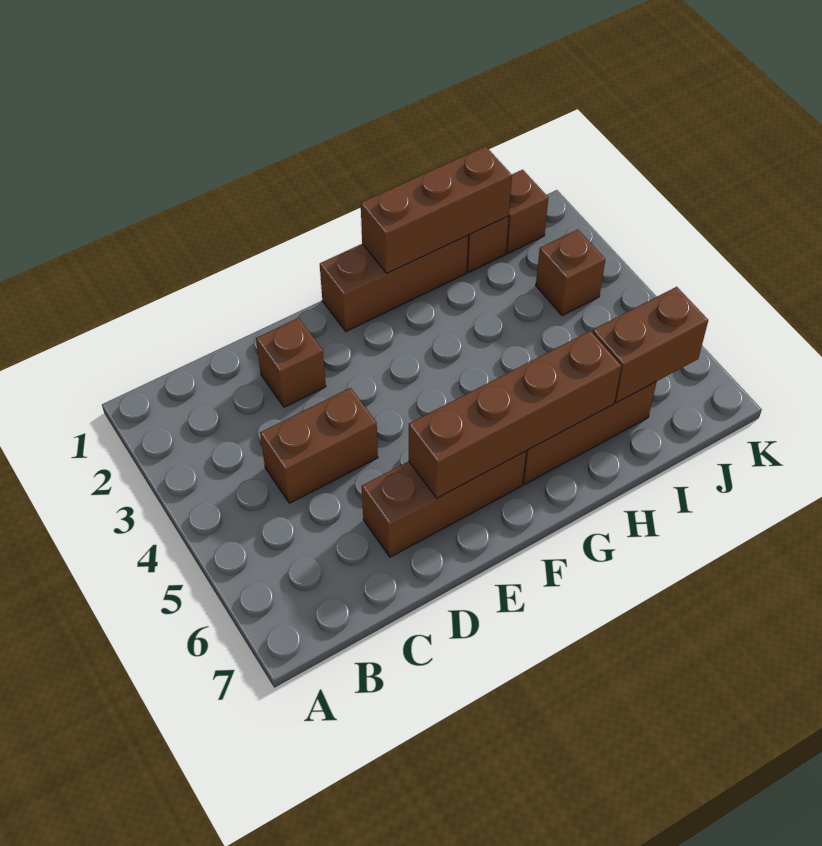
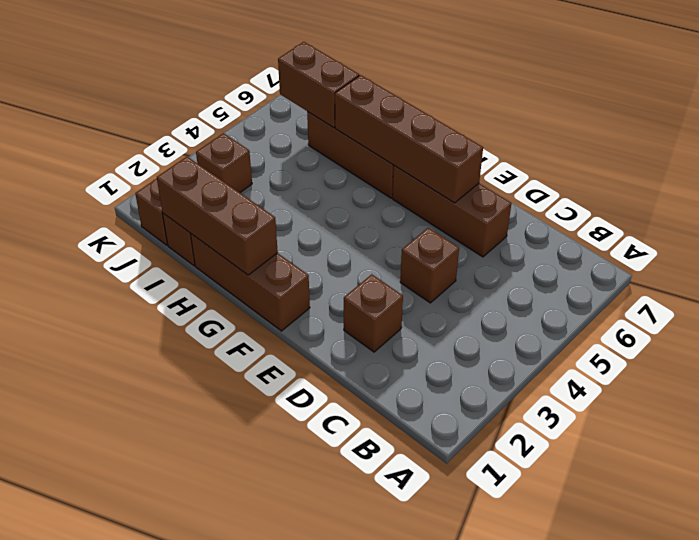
brown brick C4:D4 level 1 -> brown brick D4 level 1

